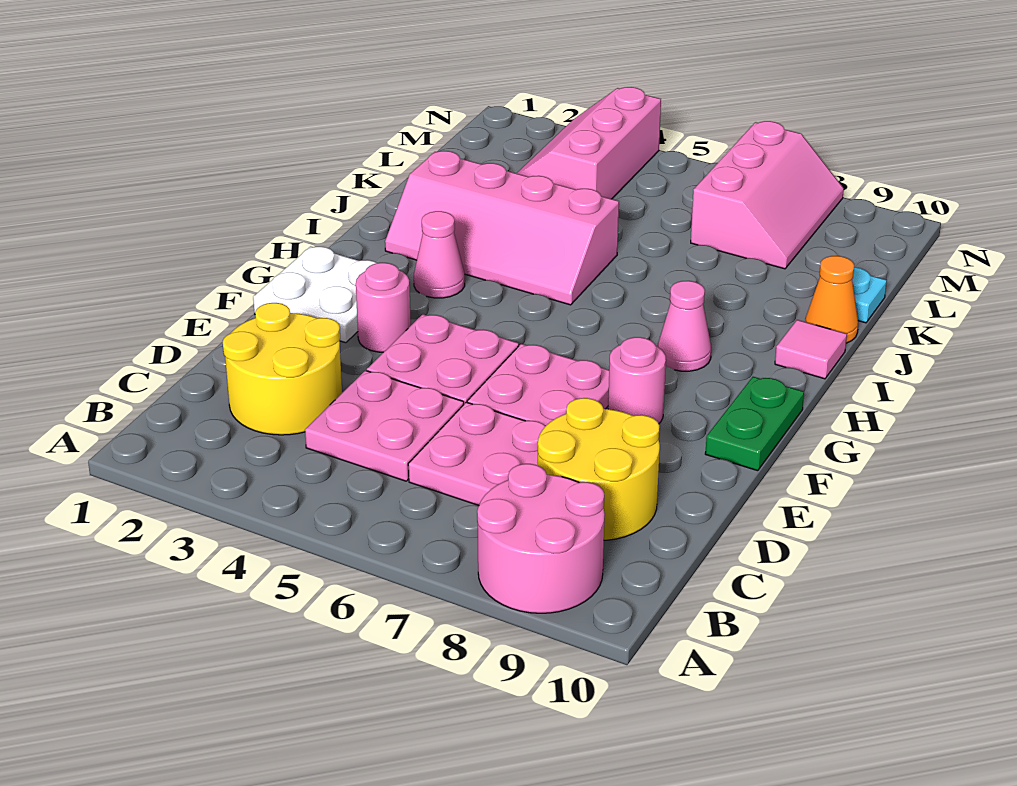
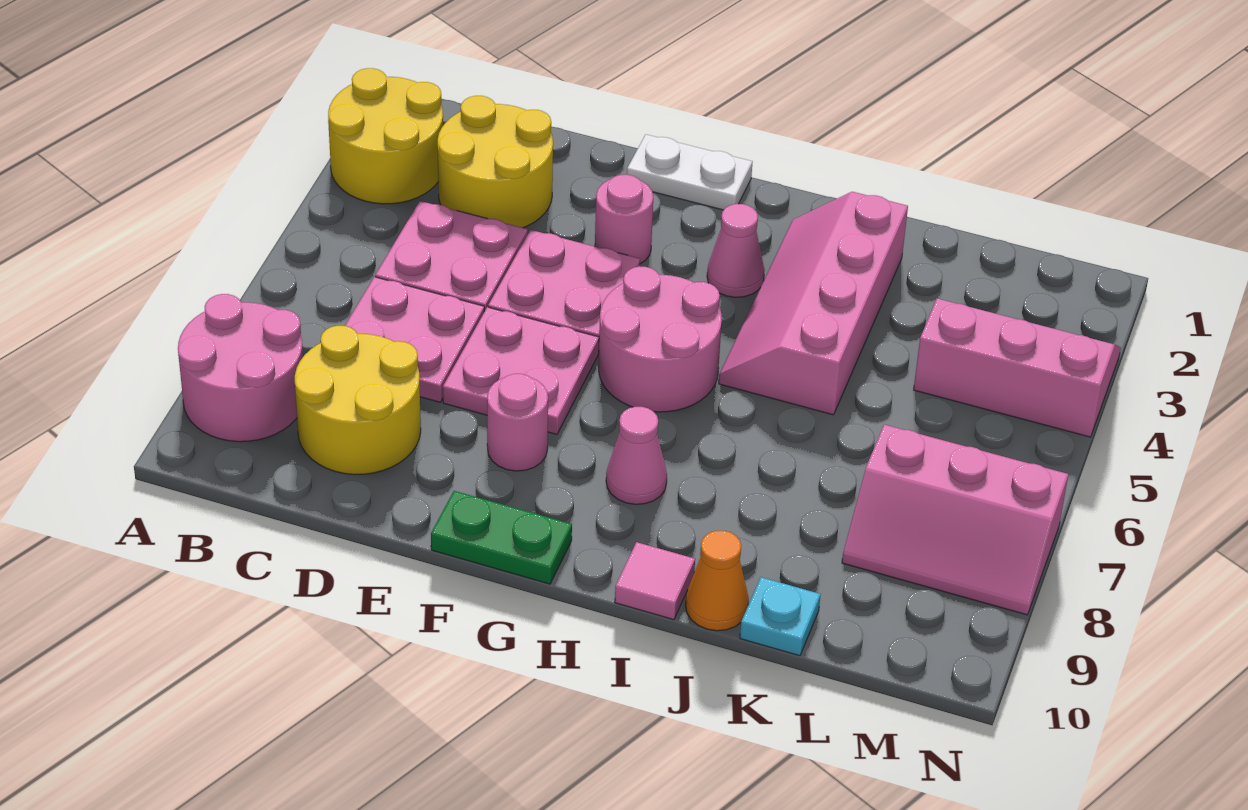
none -> yellow round brick A2:B3 level 1
white plate F1:G2 level 1 -> white plate F1:G1 level 1
none -> pink round brick G5:H6 level 1

